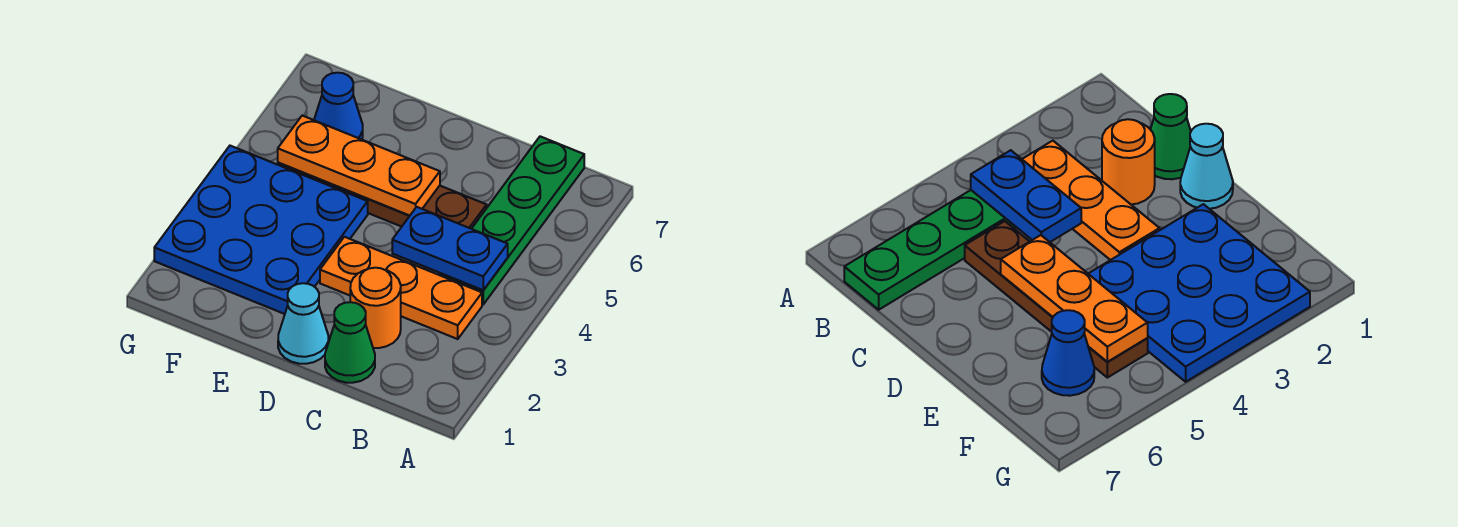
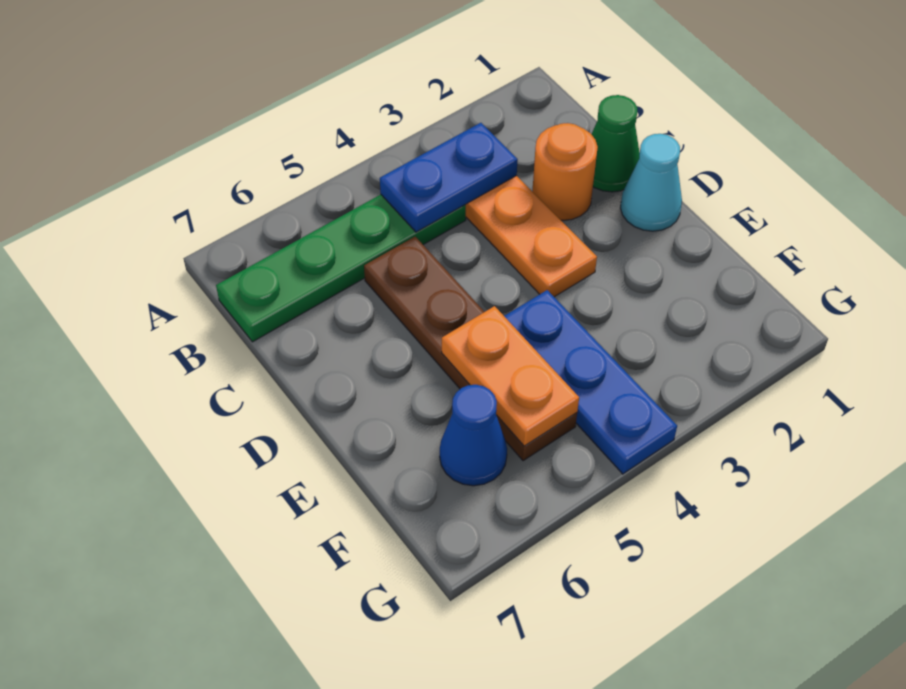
blue plate B4:C4 level 2 -> blue plate B3:B4 level 2
orange plate D5:F5 level 2 -> orange plate E5:F5 level 2
blue plate E2:G4 level 1 -> blue plate E4:G4 level 1

